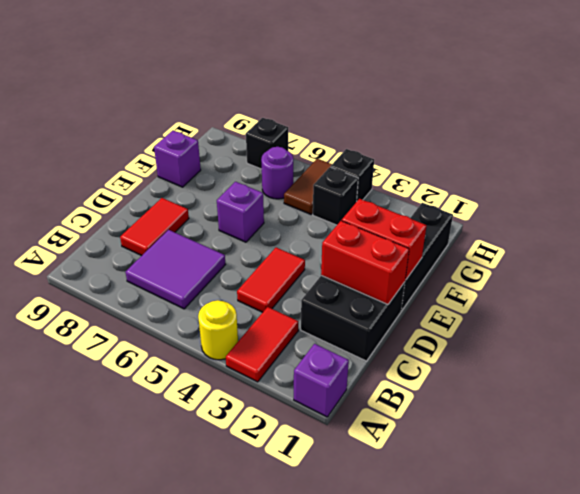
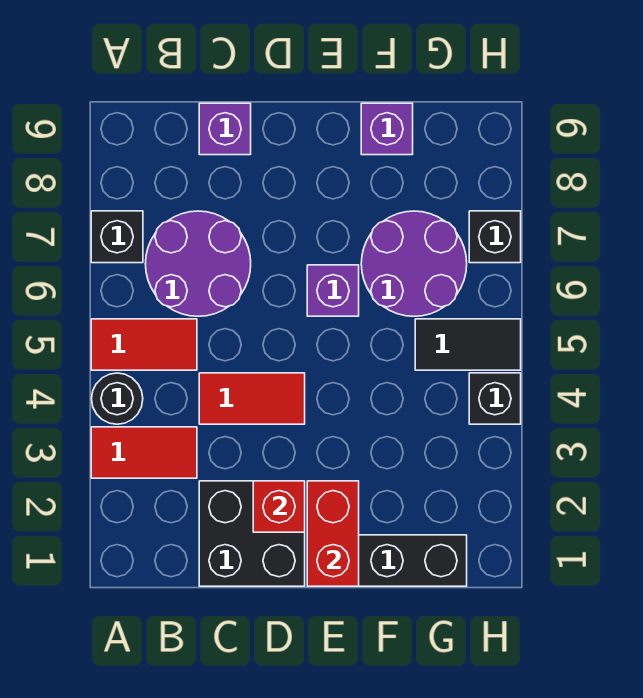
purple brick A1 level 1 -> purple brick C9 level 1
yellow round brick A4 level 1 -> black round brick A4 level 1
purple tile B6:C7 level 1 -> purple round brick B6:C7 level 1
red tile C8:D8 level 1 -> red tile A5:B5 level 1
red brick D1:D2 level 2 -> red brick D2 level 2
black brick G4 level 1 -> black brick A7 level 1
brown tile G5:H5 level 1 -> black tile G5:H5 level 1
purple round brick G6 level 1 -> purple round brick F6:G7 level 1

